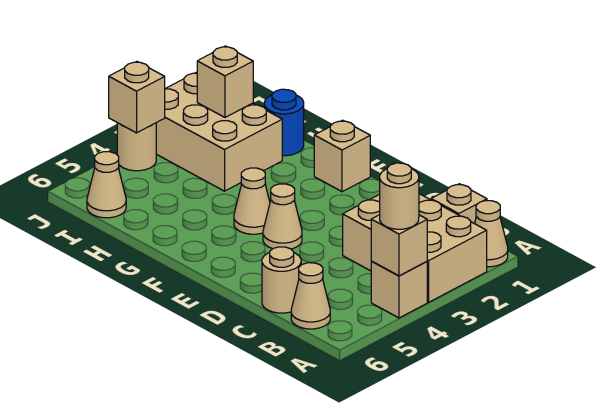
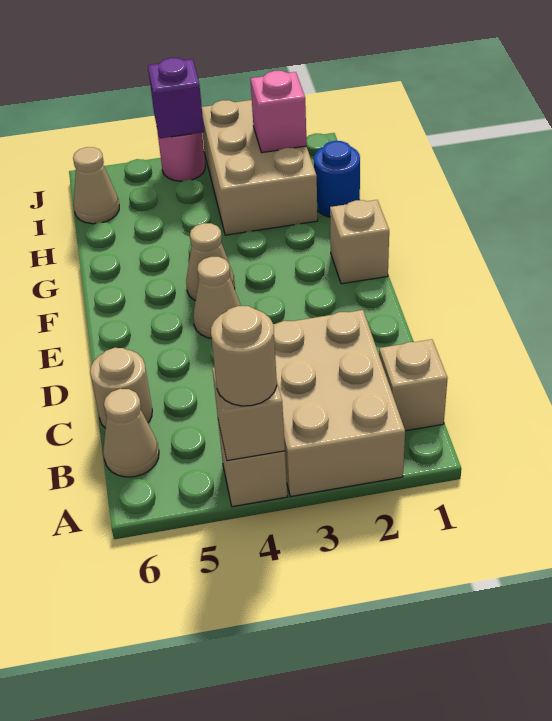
tan cone A1 level 1 -> none
tan brick I2 level 2 -> pink brick I2 level 2
tan round brick J4 level 1 -> pink round brick J4 level 1
tan brick J4 level 2 -> purple brick J4 level 2

